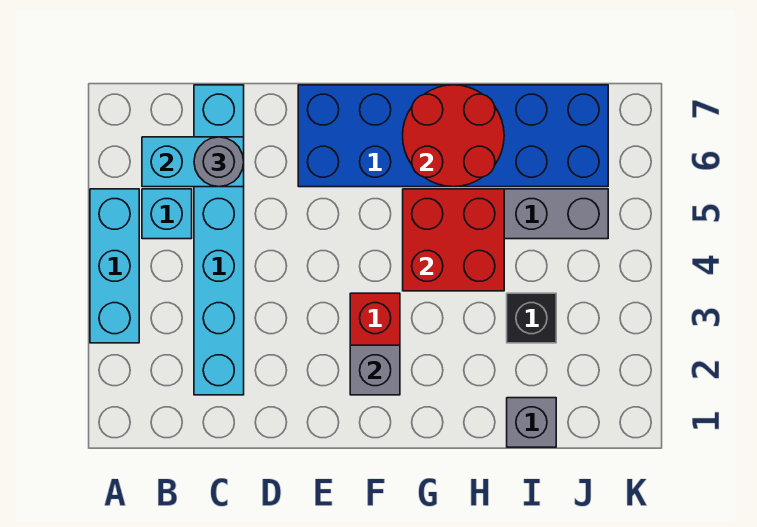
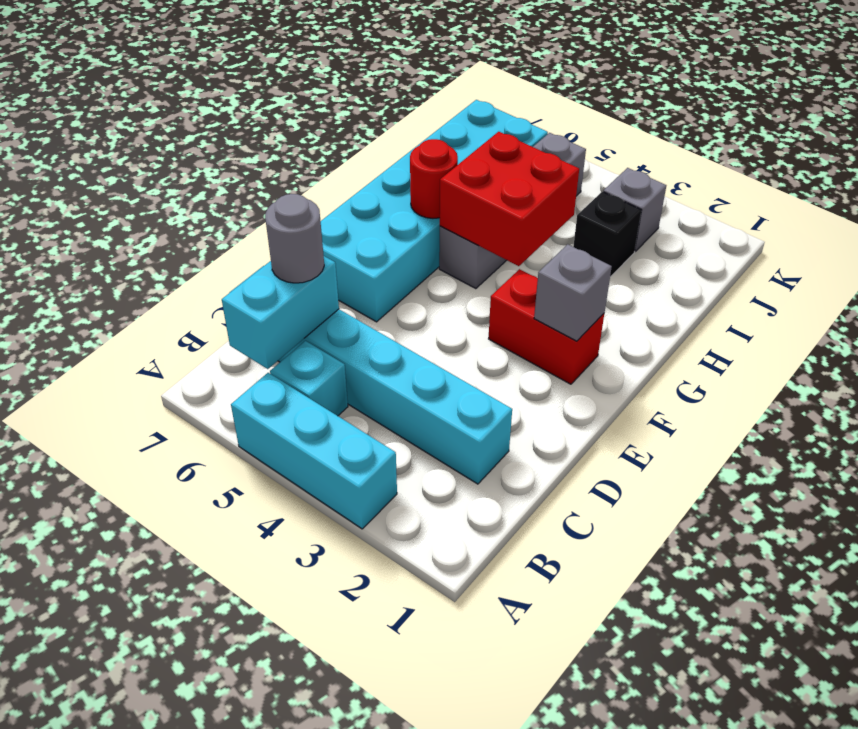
blue brick E6:J7 level 1 -> cyan brick E6:J7 level 1
red round brick G6:H7 level 2 -> red round brick G6 level 2
grey brick I1 level 1 -> grey brick J3 level 1

